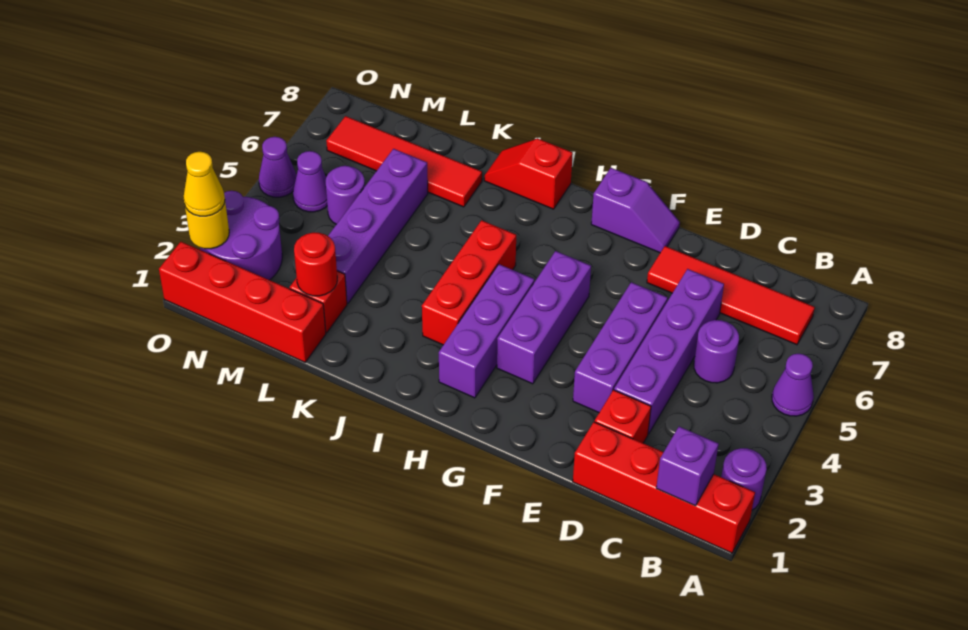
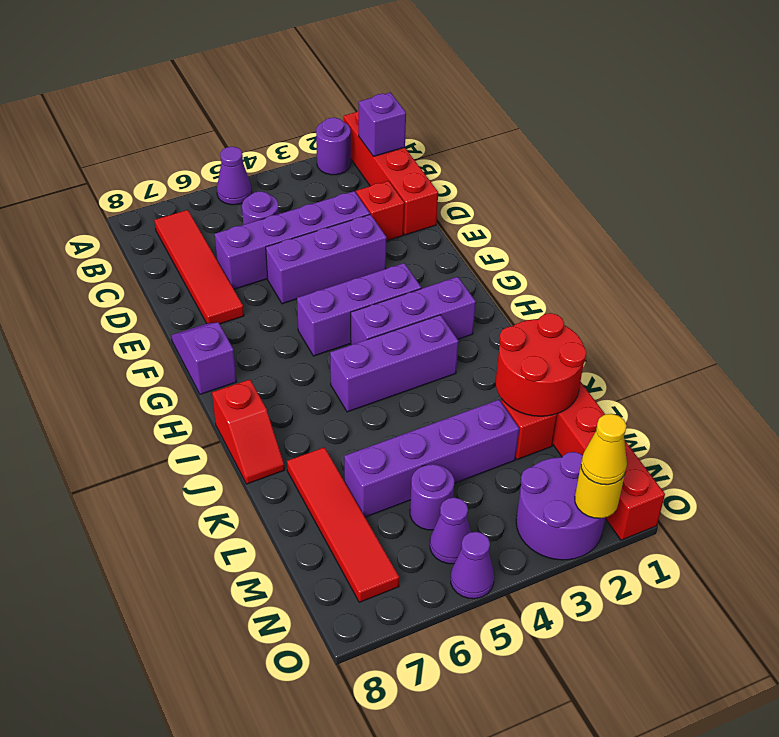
red brick I3:I5 level 1 -> purple brick I3:I5 level 1
red round brick L2 level 2 -> red round brick K1:L2 level 2

